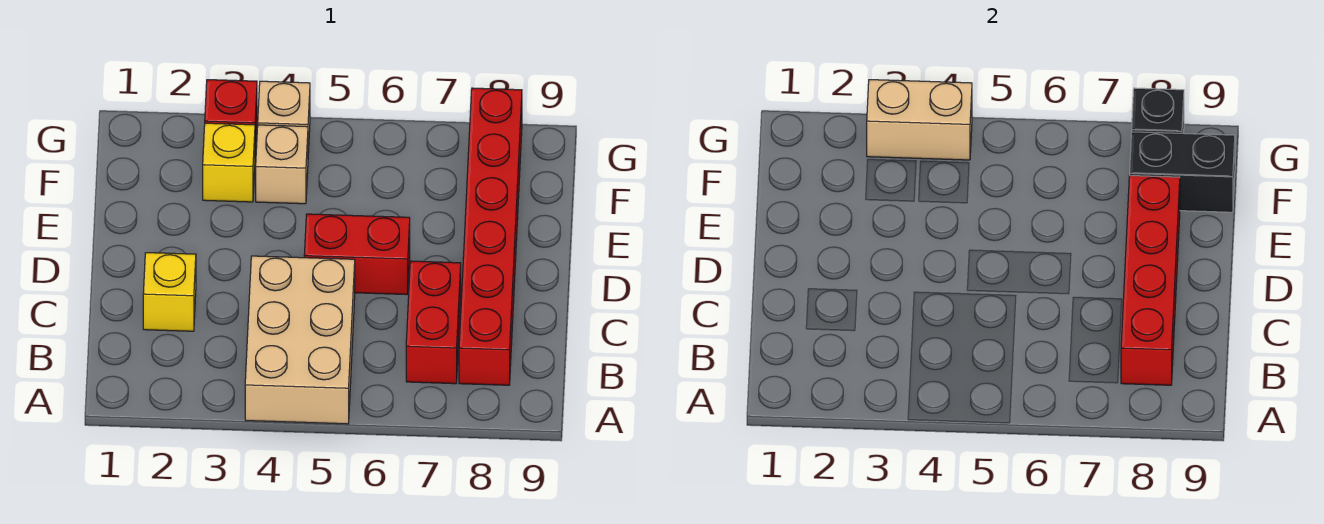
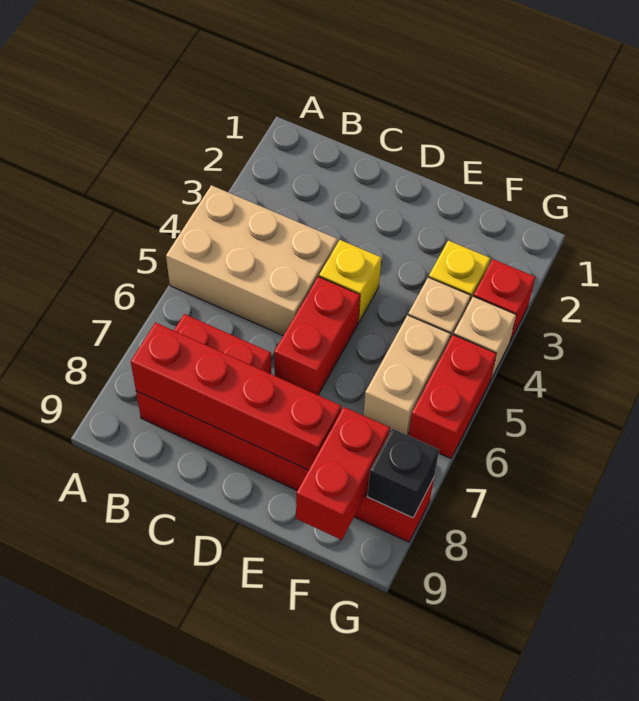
yellow brick C2 level 1 -> yellow brick D4 level 1
black brick F8:F9 level 2 -> red brick F8:F9 level 2
tan brick G3:G4 level 2 -> tan brick F5:F6 level 1
none -> red brick G5:G6 level 1

